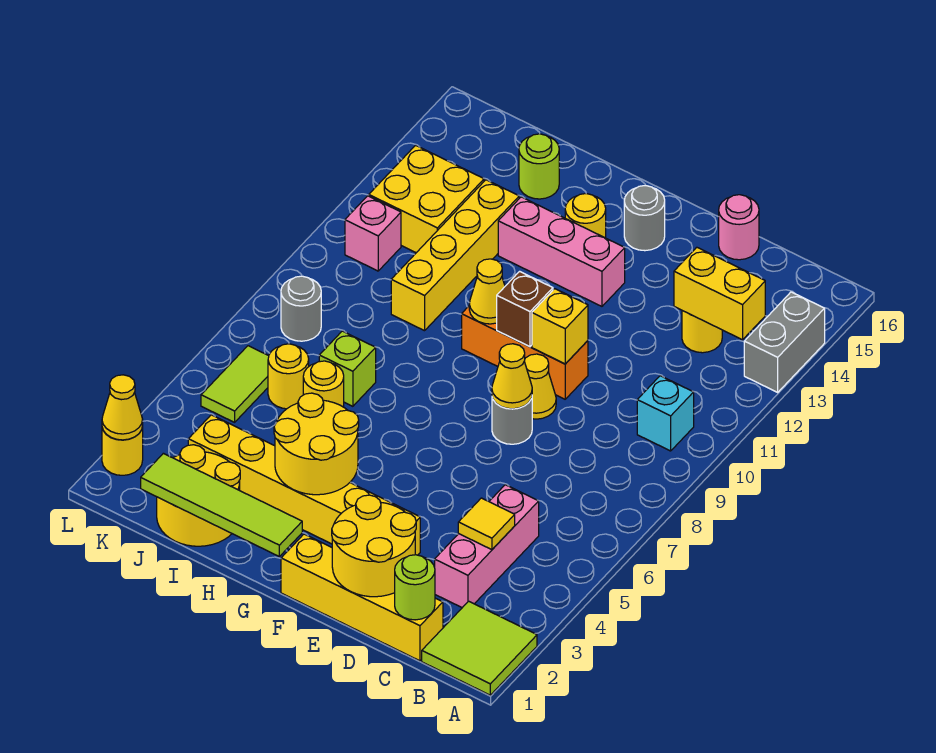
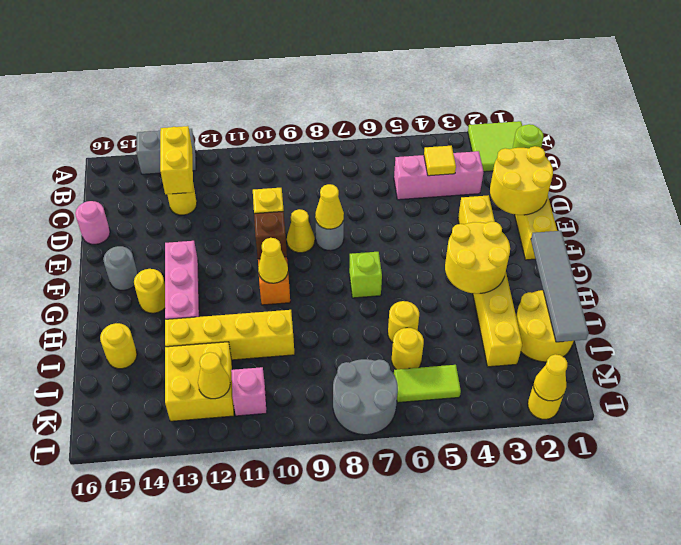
cyan brick B10 level 1 -> none
lime tile G1:J1 level 2 -> grey tile G1:J1 level 2
lime brick I7 level 1 -> lime brick G7 level 1
lime round brick I15 level 1 -> yellow round brick I15 level 1
grey round brick K8 level 1 -> grey round brick K7:L8 level 1
none -> yellow cone K12 level 2

